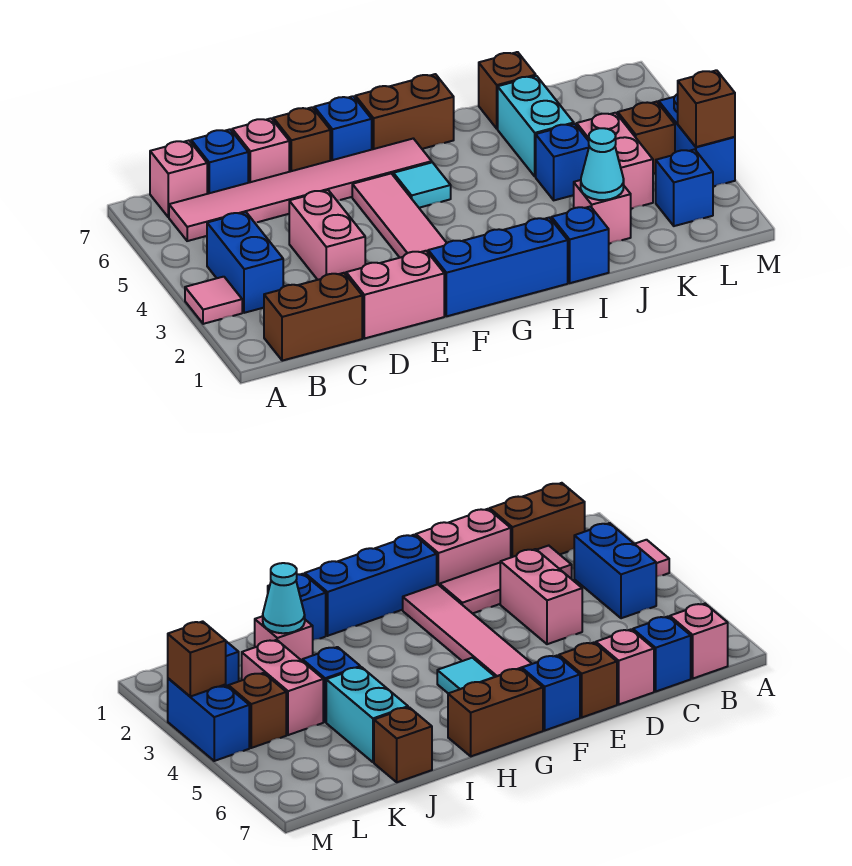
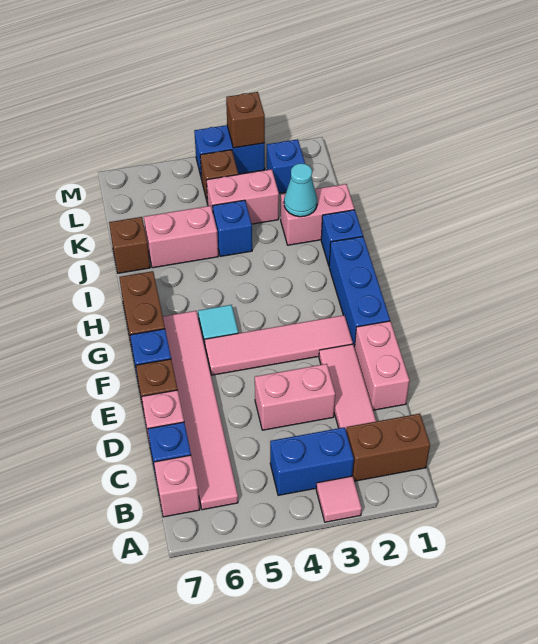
brown brick B1:C1 level 1 -> brown brick B1:B2 level 1
pink brick J2 level 1 -> pink brick J1:J2 level 1
cyan brick J5:J6 level 1 -> pink brick J5:J6 level 1

